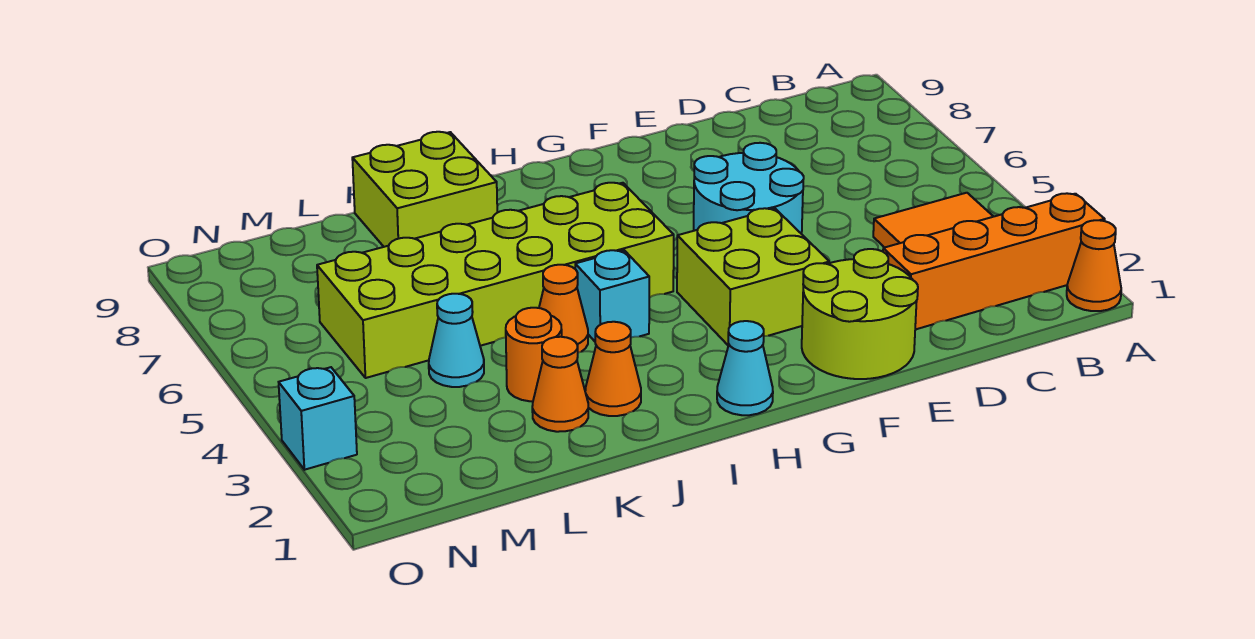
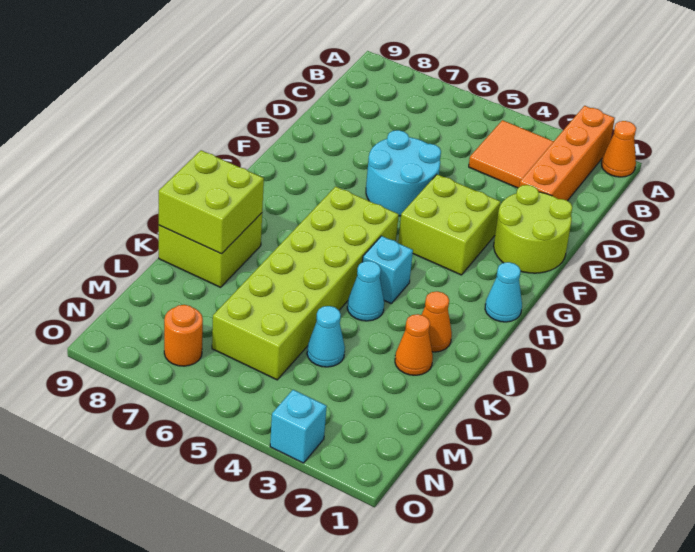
orange cone J4 level 1 -> cyan cone J4 level 1
none -> lime brick J8:K9 level 2
orange round brick K3 level 1 -> orange round brick N7 level 1

